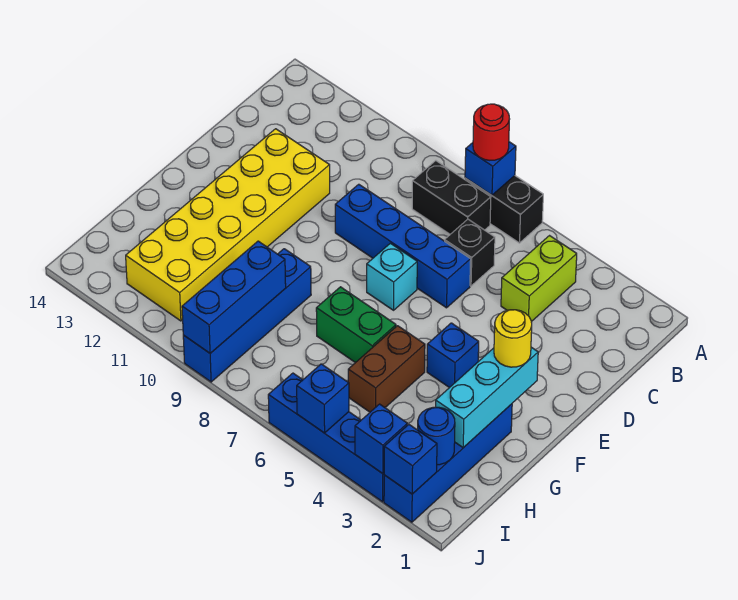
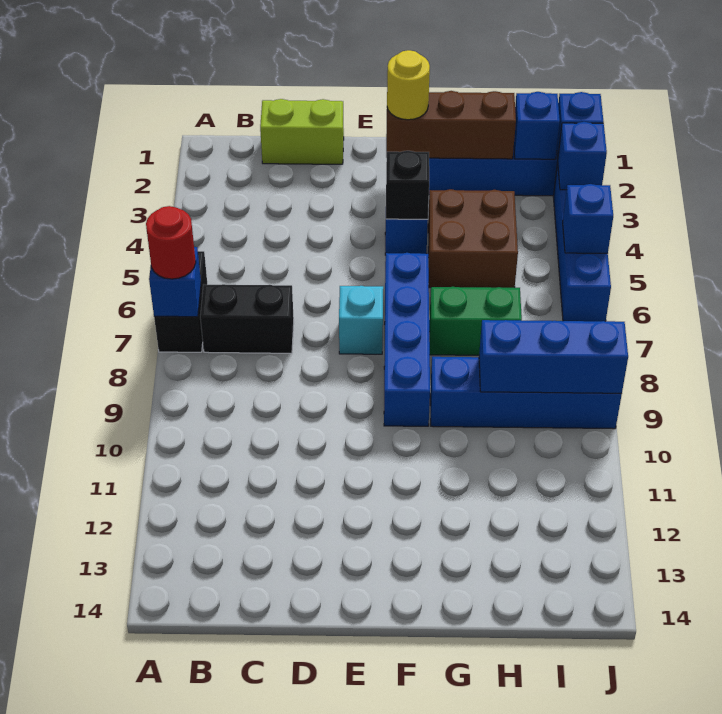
lime brick B4:C4 level 1 -> lime brick C1:D1 level 1
black brick B7:B8 level 1 -> black brick B7:C7 level 1
black brick C6 level 1 -> black brick F4 level 2
blue brick D6:D9 level 1 -> blue brick F6:F9 level 1
yellow brick D11:I12 level 1 -> none
cyan brick F2:H2 level 2 -> brown brick F2:H2 level 2
brown brick G5:H5 level 1 -> brown brick G4:H5 level 1
green brick G6:G7 level 1 -> green brick G7:H7 level 1
blue round brick I2 level 2 -> blue brick I2 level 2

